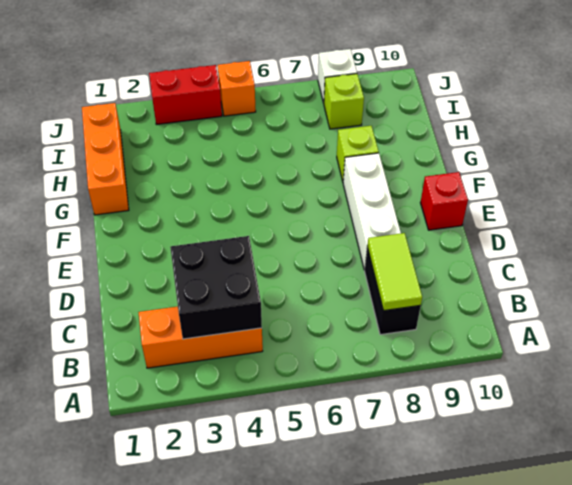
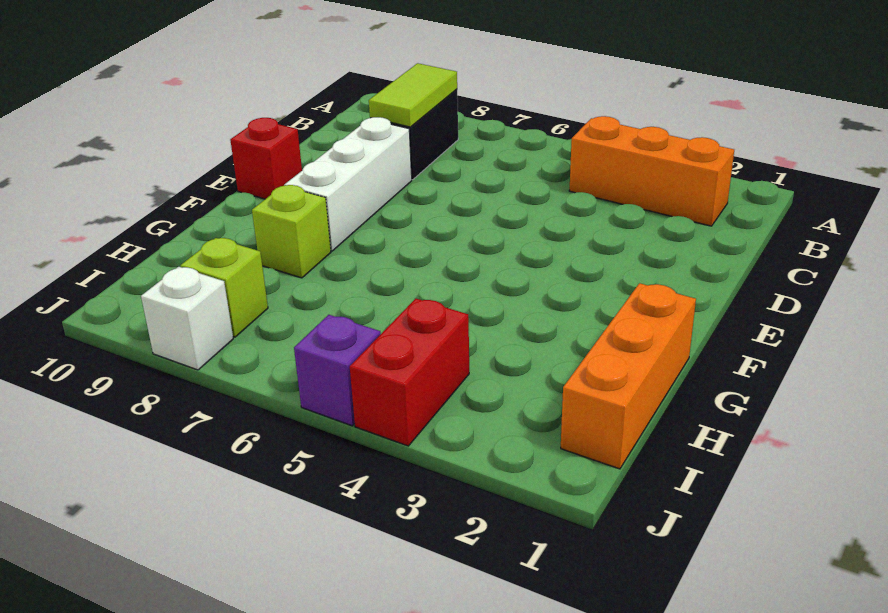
black brick B3:C4 level 2 -> none
red brick J3:J4 level 1 -> red brick I4:J4 level 1
orange brick J5 level 1 -> purple brick J5 level 1

